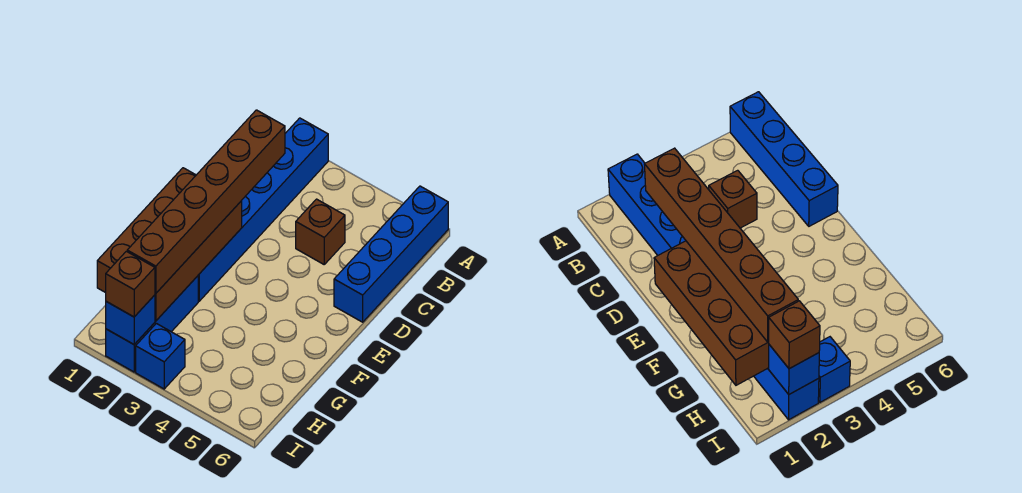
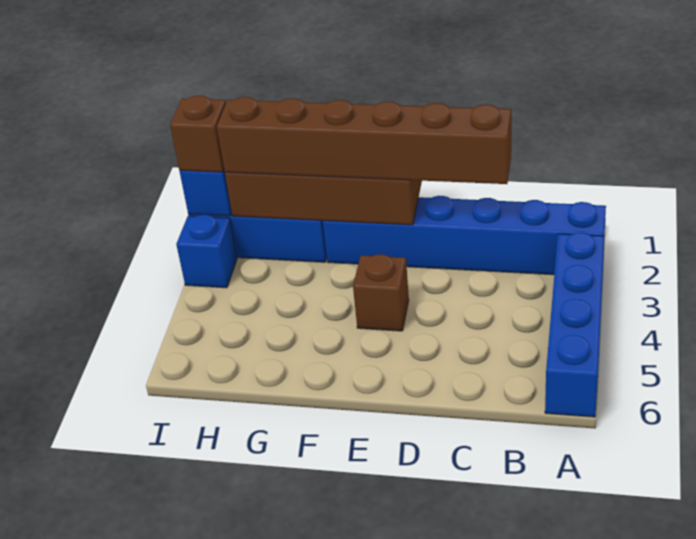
blue brick A6:D6 level 1 -> blue brick A3:A6 level 1
brown brick C4 level 1 -> brown brick E4 level 1

